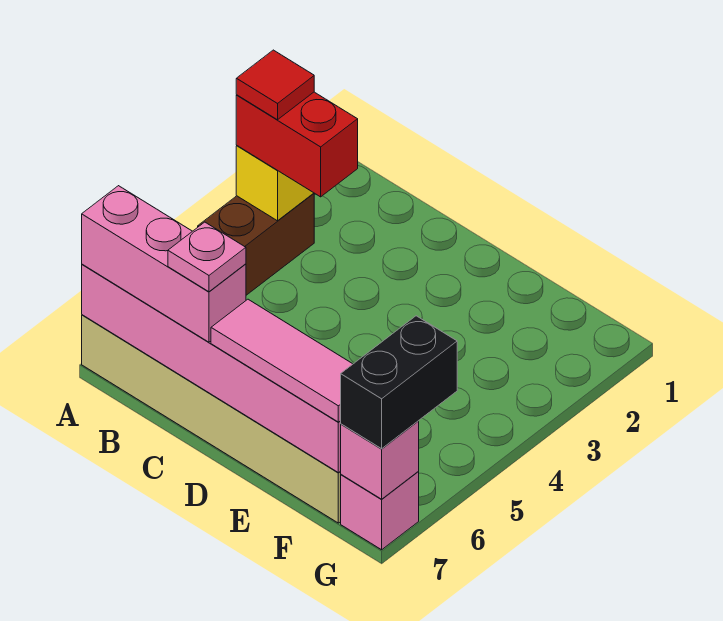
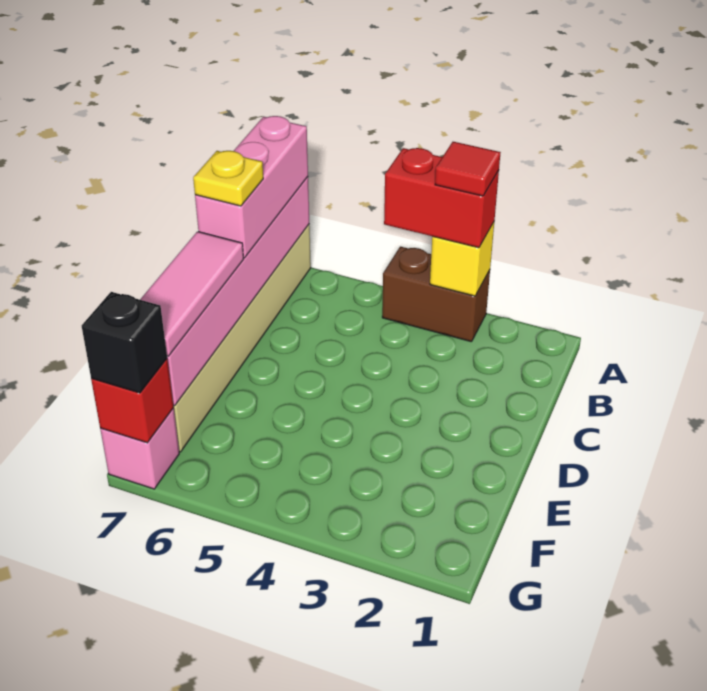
red brick A3:B3 level 3 -> red brick A3:A4 level 3
pink plate C7 level 4 -> yellow plate C7 level 4
black brick G6:G7 level 3 -> black brick G7 level 3
pink brick G7 level 2 -> red brick G7 level 2

